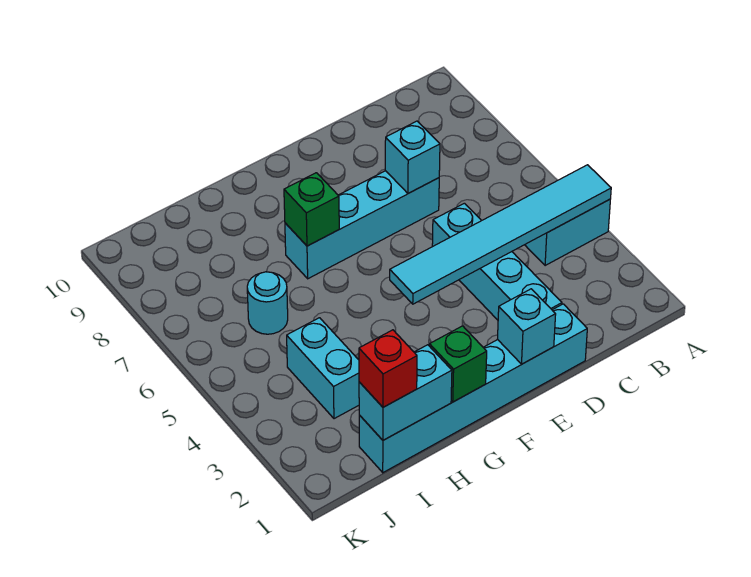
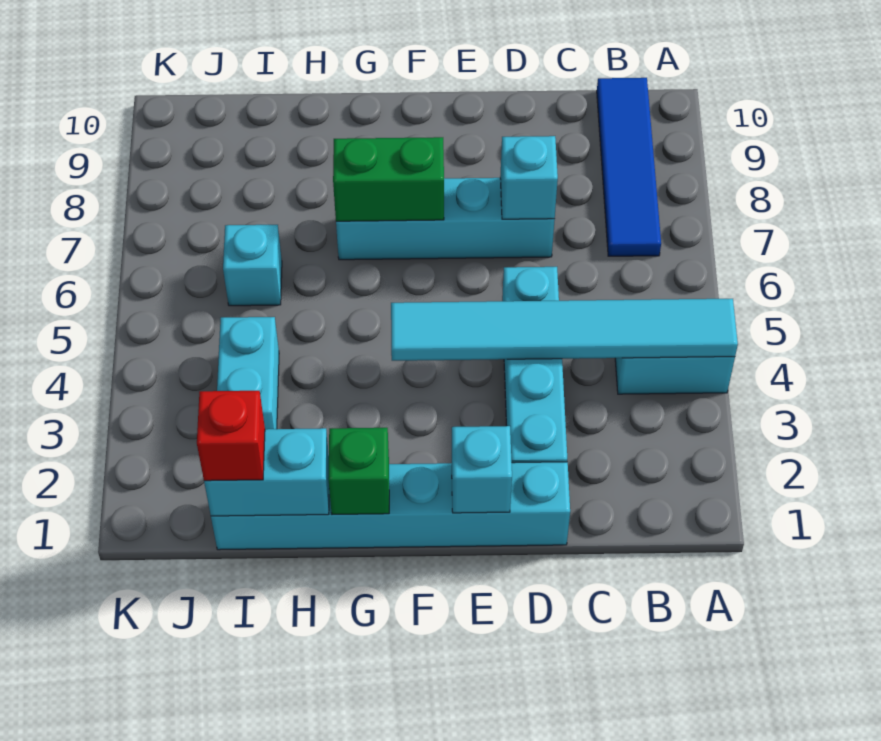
none -> blue tile B7:B10 level 1
green brick G7 level 2 -> green brick F7:G7 level 2
cyan round brick I6 level 1 -> cyan brick I6 level 1

